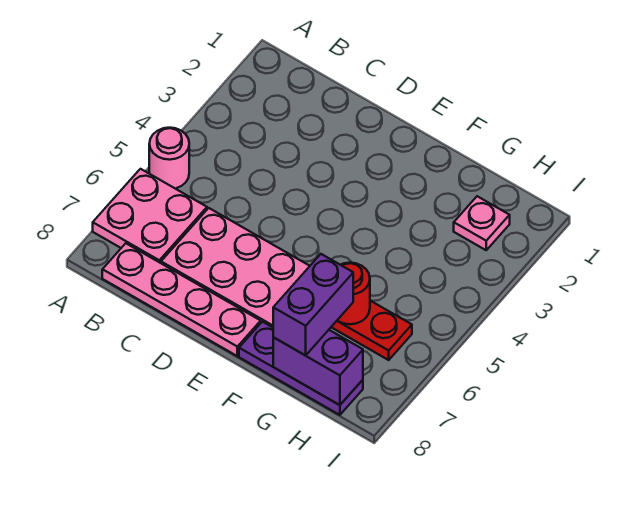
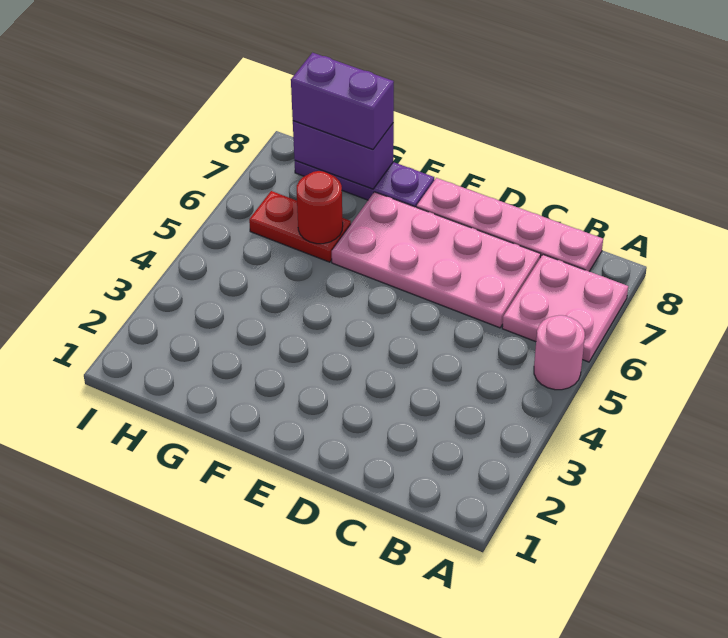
purple brick G7:G8 level 3 -> purple brick G8:H8 level 3
pink plate H2 level 1 -> none

